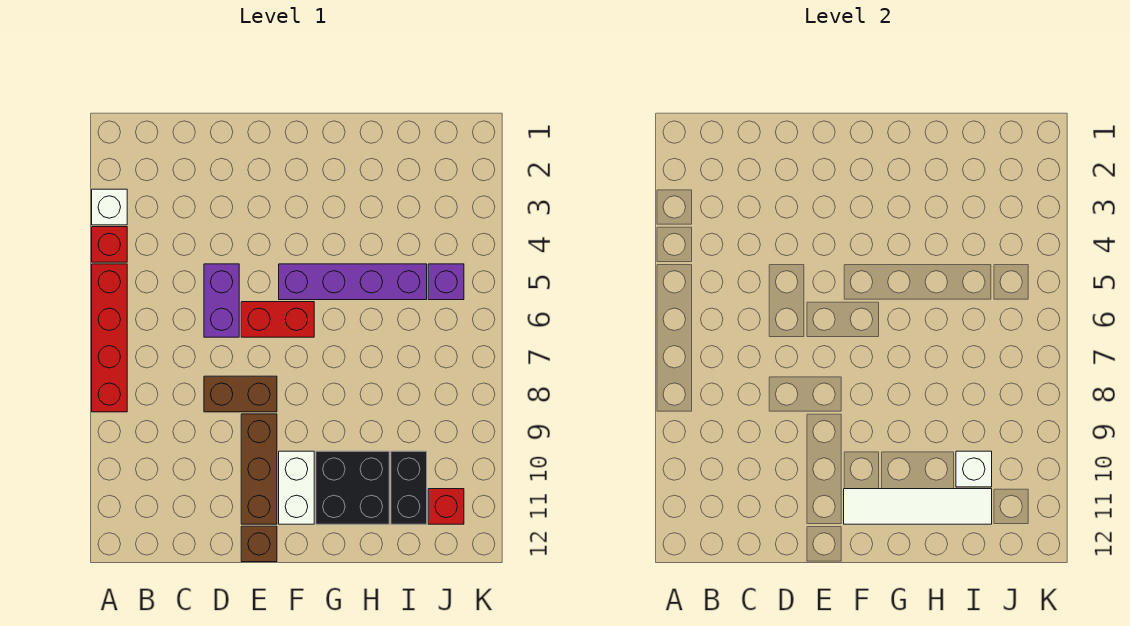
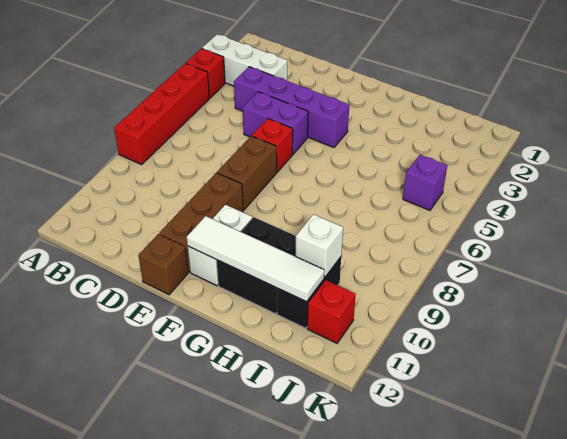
white brick A3 level 1 -> white brick A3:C3 level 1
purple brick D5:D6 level 1 -> purple brick D5:E5 level 1
brown brick D8:E8 level 1 -> brown brick E7:E8 level 1
red brick E6:F6 level 1 -> red brick E6 level 1
purple brick F5:I5 level 1 -> purple brick C4:F4 level 1

